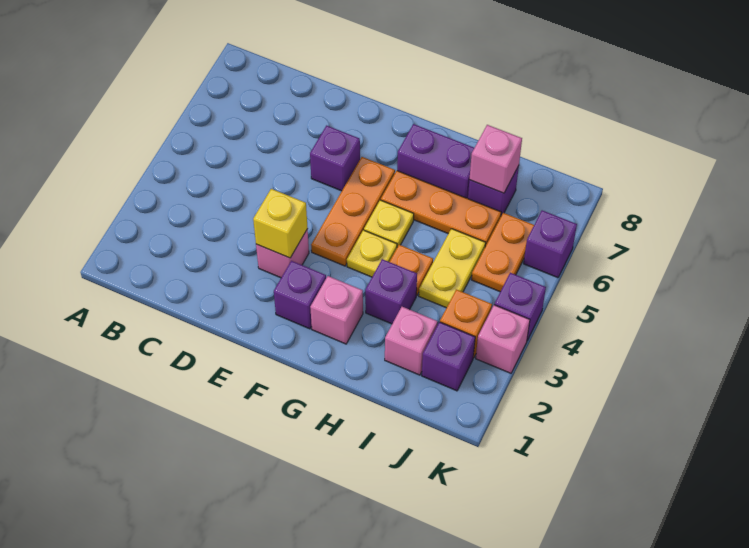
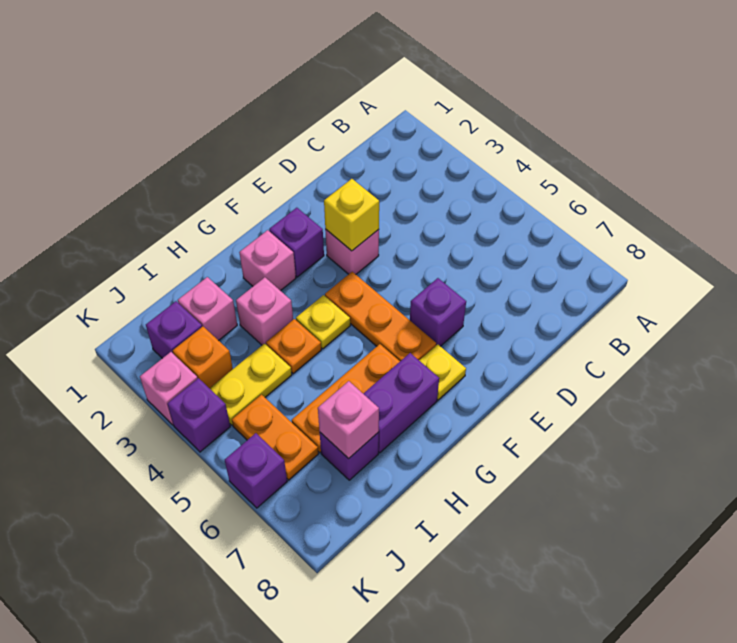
yellow plate G5 level 1 -> yellow plate F7 level 1
purple brick H3 level 1 -> pink brick H3 level 1
yellow plate I4:I5 level 1 -> yellow plate I4:J4 level 1

